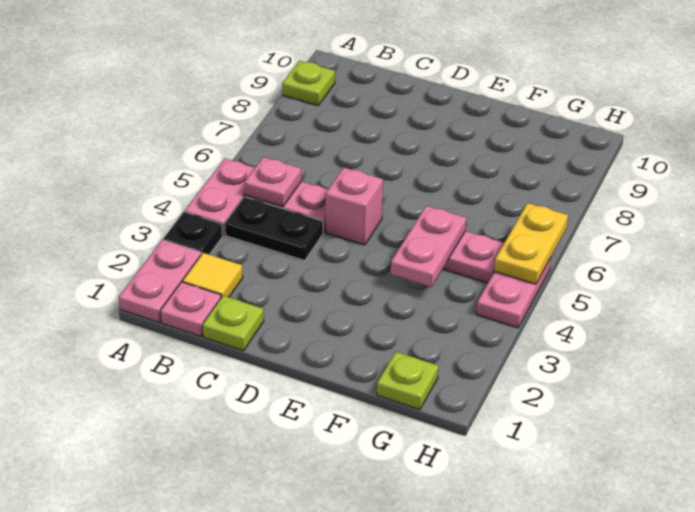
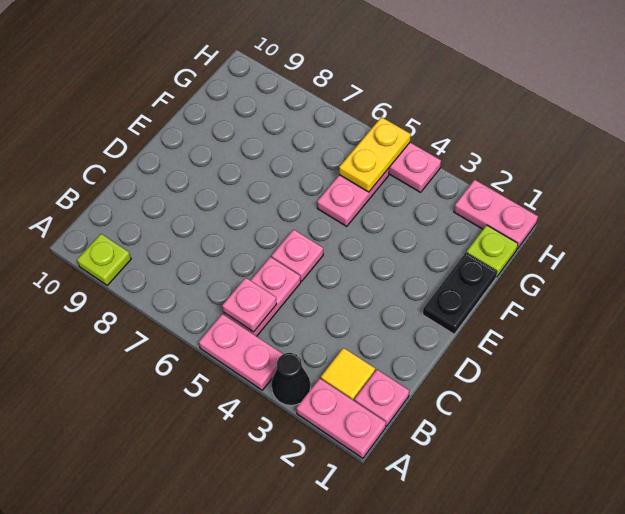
black plate A3 level 1 -> black cone A3 level 1
black plate B4:C4 level 1 -> black plate E1:F1 level 1
lime plate C1 level 1 -> none
pink brick D5 level 1 -> pink plate D5 level 1
pink plate F4:F5 level 2 -> pink plate H1:H2 level 1
yellow plate H5:H6 level 2 -> yellow plate G5:H5 level 2

